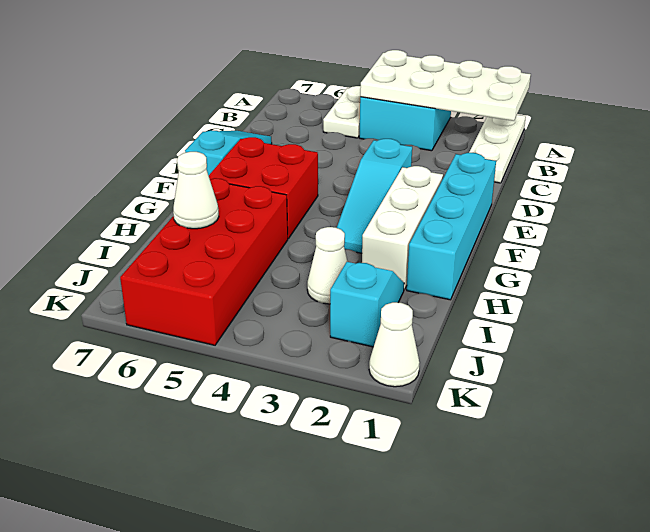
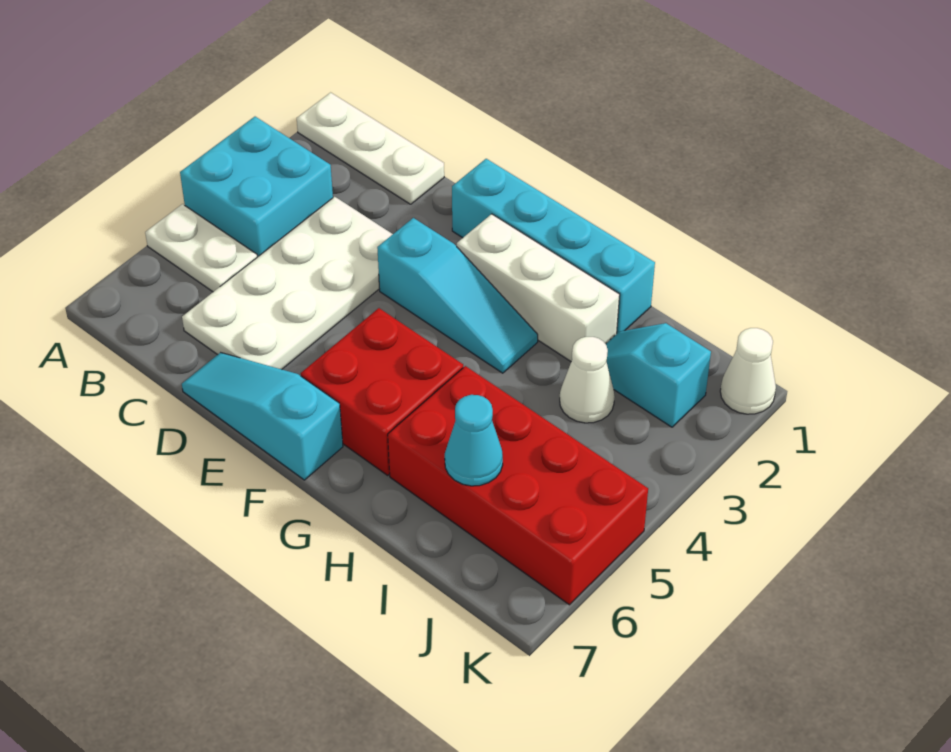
white plate A1:B4 level 2 -> white plate C3:D6 level 1
white cone I6 level 2 -> cyan cone I6 level 2

